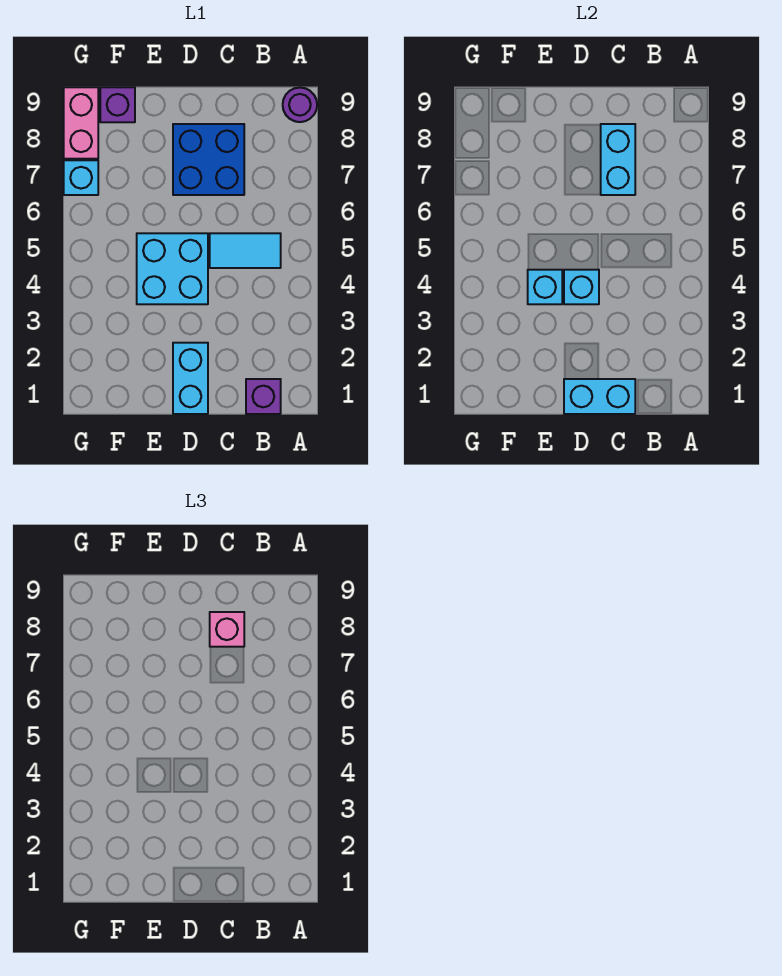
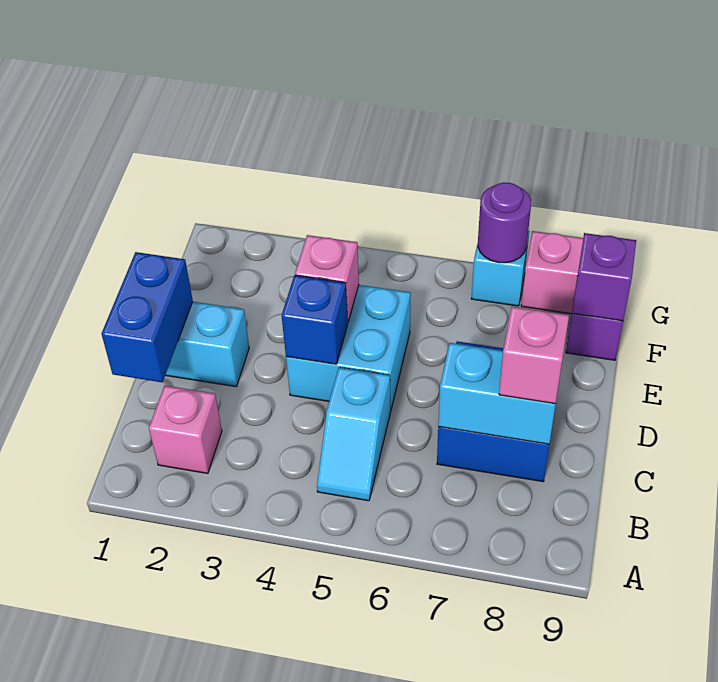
purple round brick A9 level 1 -> purple round brick G7 level 2
purple brick B1 level 1 -> purple brick F9 level 2
none -> pink brick B2 level 1
cyan tile B5:C5 level 1 -> cyan slope B5:C5 level 1 top C
cyan brick C1:D1 level 2 -> blue brick C1:D1 level 2
cyan brick D4 level 2 -> blue brick D4 level 2
cyan brick E4 level 2 -> pink brick E4 level 2

